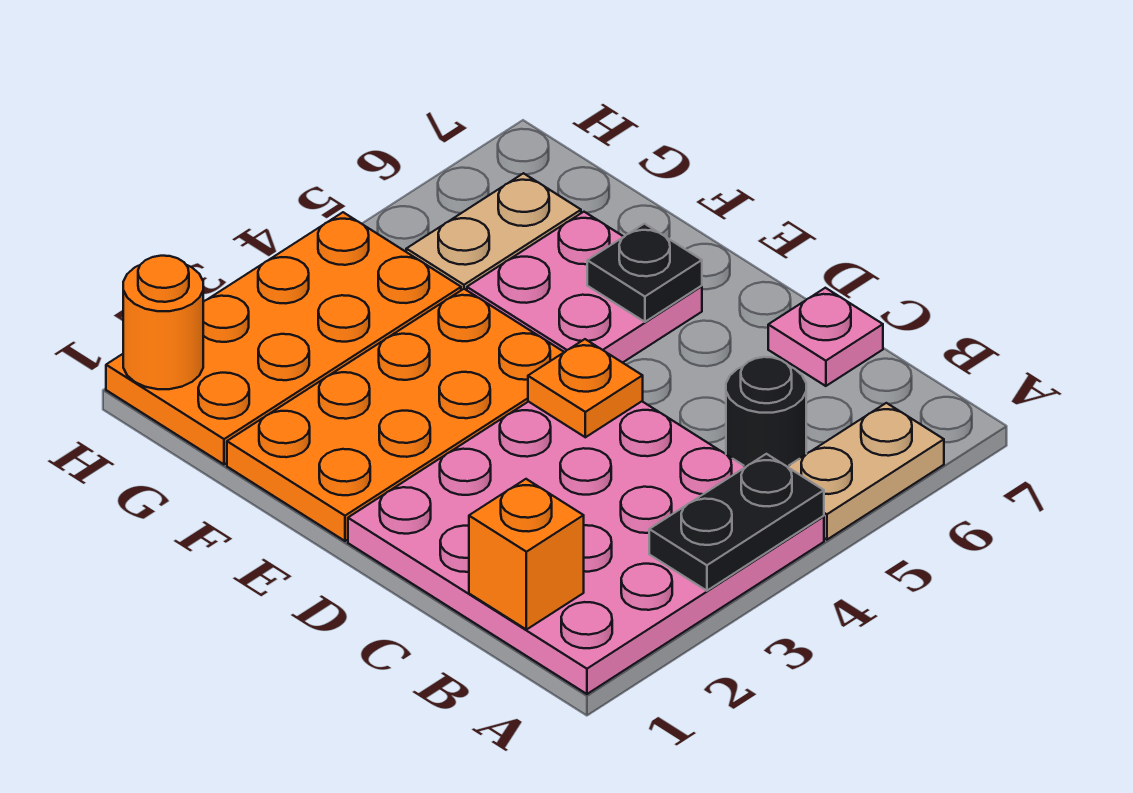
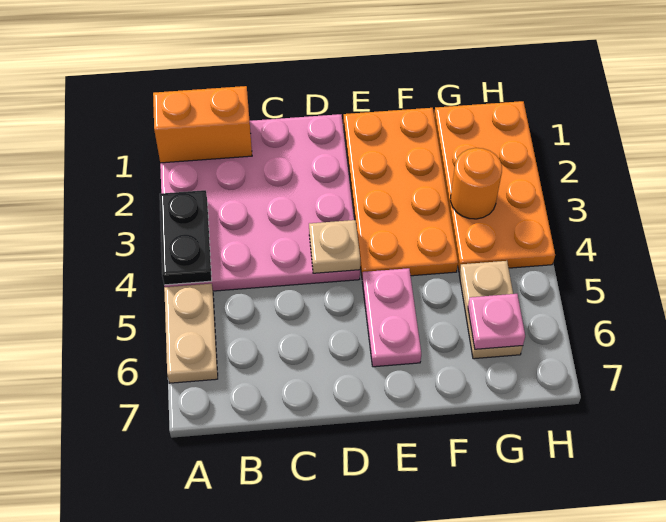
orange brick B1 level 2 -> orange brick A1:B1 level 2
black round brick B5 level 1 -> none
pink plate C7 level 1 -> pink plate G6 level 2
orange plate D4 level 2 -> tan plate D4 level 2
pink plate E5:F6 level 1 -> pink plate E5:E6 level 1
black plate E6 level 2 -> none
orange round brick H1 level 2 -> orange round brick G3 level 2

